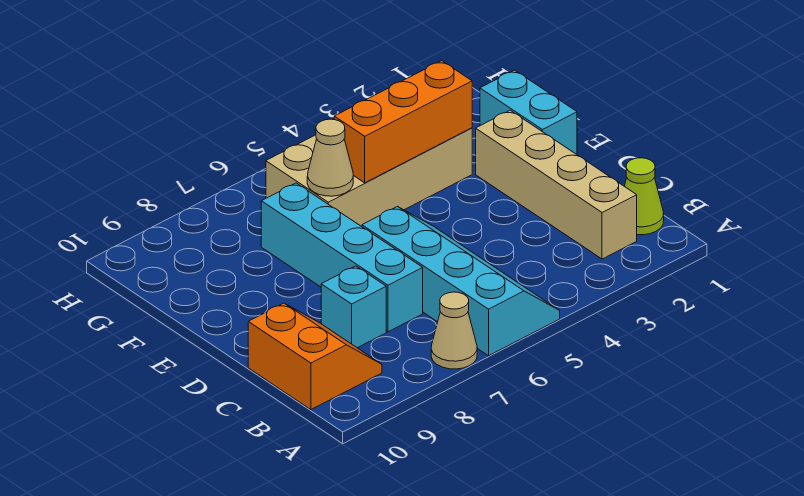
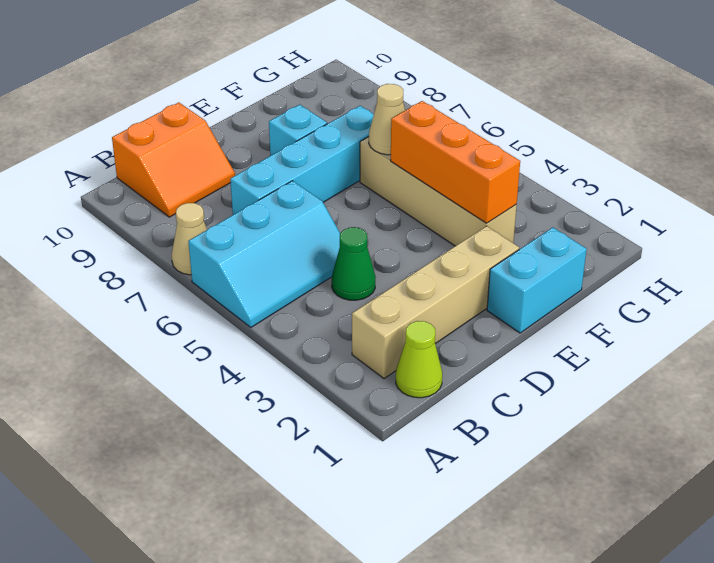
cyan slope A5:D6 level 1 top 6 -> cyan slope A5:C6 level 1 top 6
none -> green cone C4 level 1
cyan brick C8 level 1 -> cyan brick E8 level 1
tan brick F3:G6 level 1 -> tan brick F3:F6 level 1

